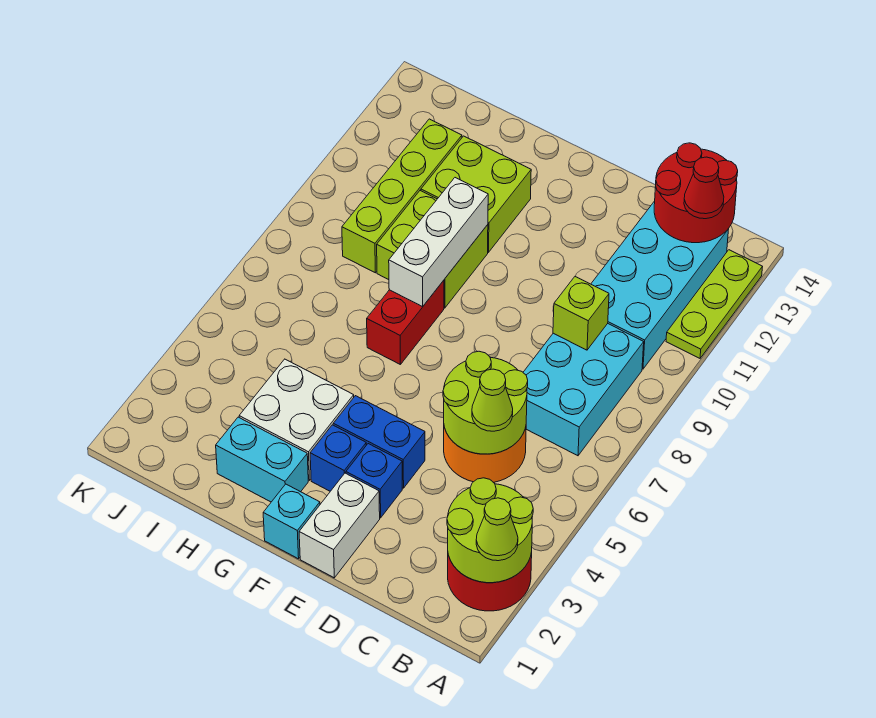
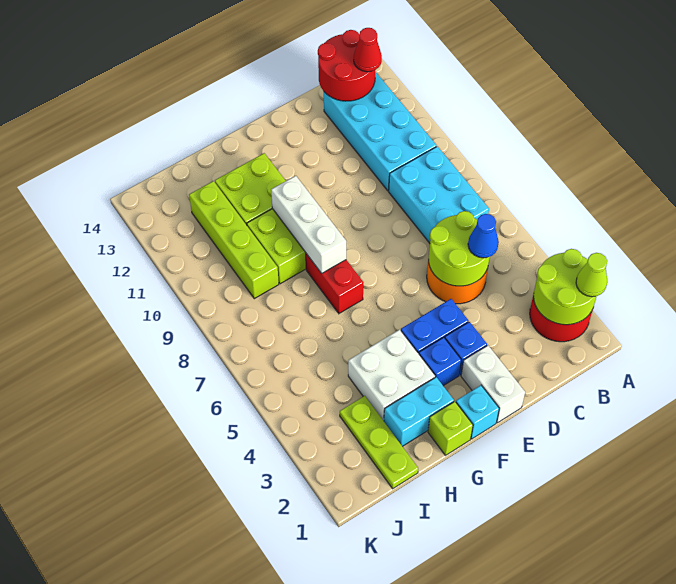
lime plate A11:A13 level 1 -> lime plate I1:I3 level 1
lime cone C5 level 3 -> blue cone C5 level 3
lime brick C9 level 2 -> lime brick G1 level 1

